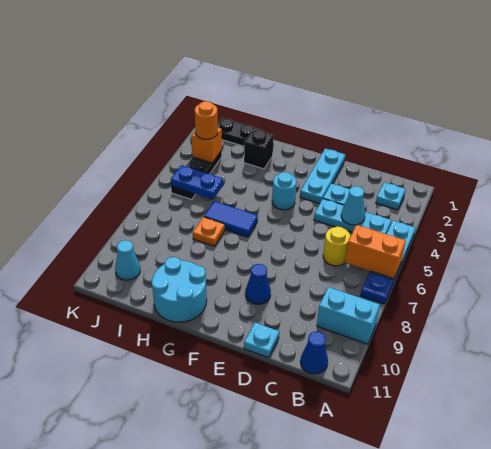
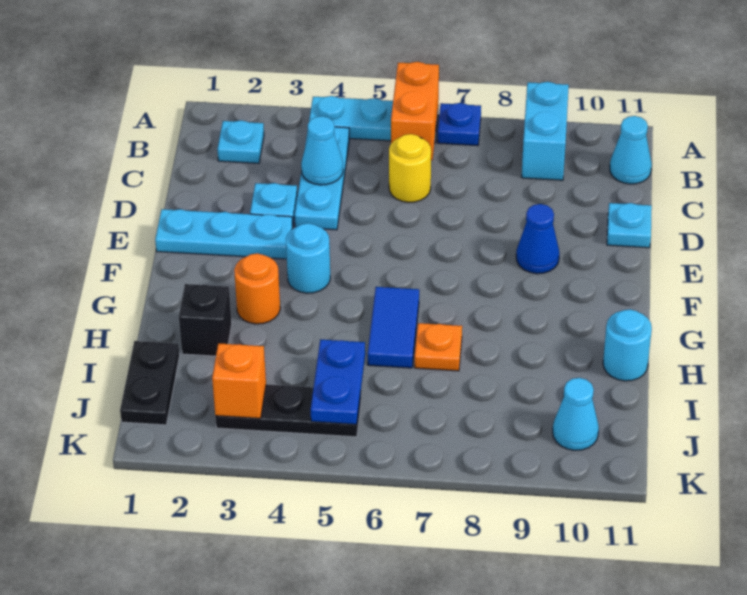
blue cone B11 level 1 -> cyan cone B11 level 1
cyan round brick G10:H11 level 1 -> cyan round brick H11 level 1
orange round brick J3 level 3 -> orange round brick G3 level 1

